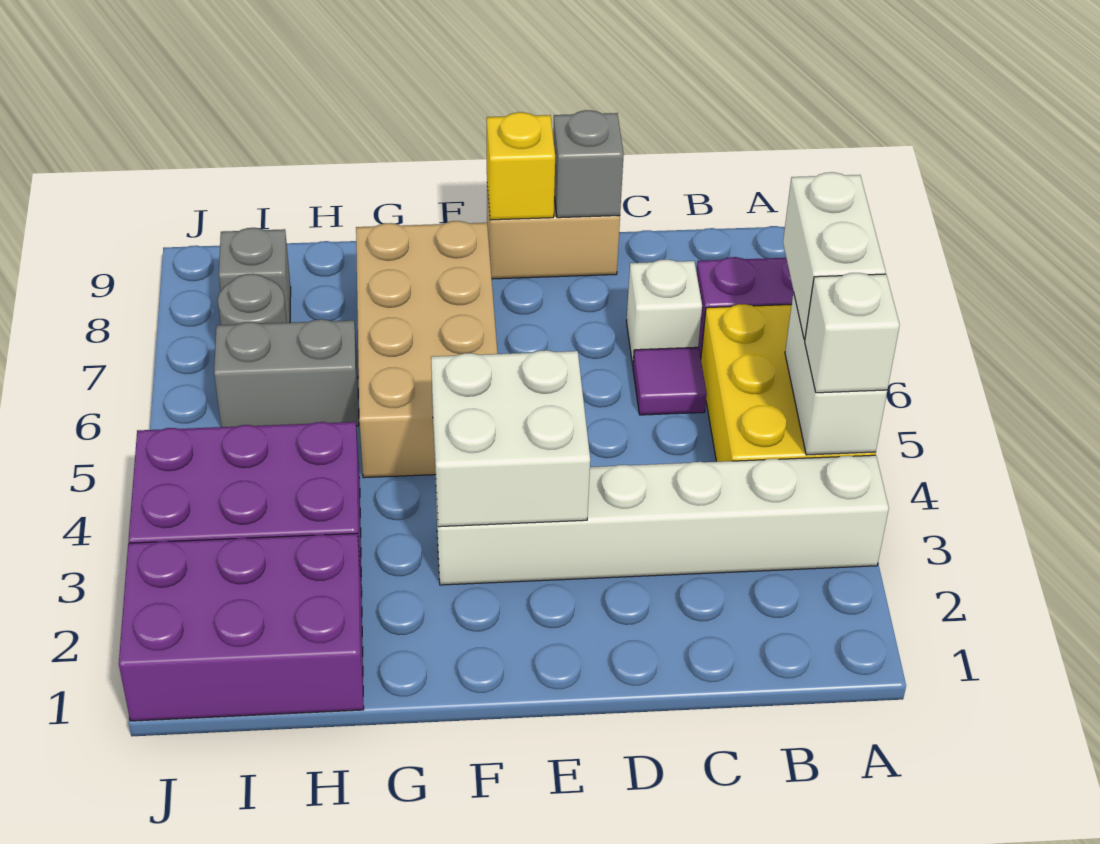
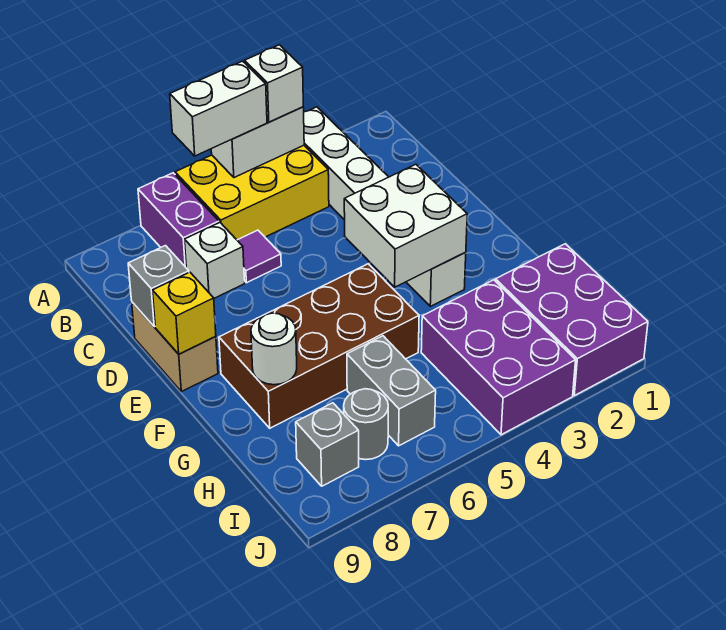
tan brick F5:G8 level 1 -> brown brick F5:G8 level 1
none -> white round brick G8 level 2

